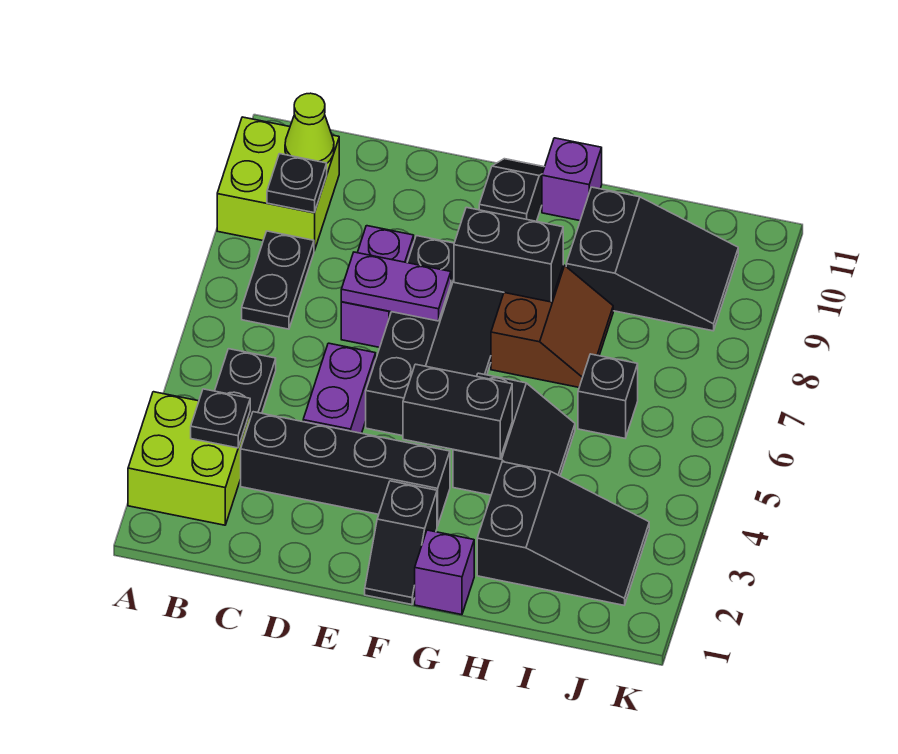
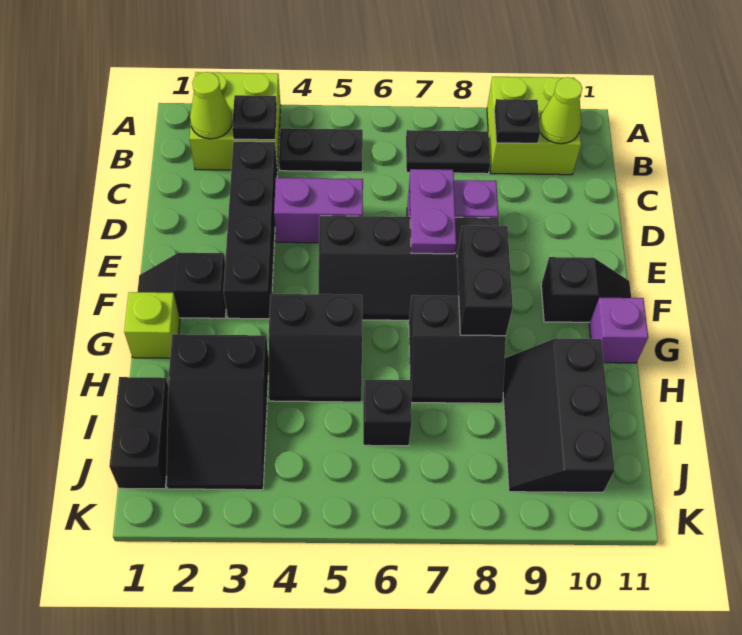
none -> lime cone B2 level 2
black brick F4:G4 level 2 -> black brick I1:J1 level 1
purple brick G1 level 1 -> lime brick G1 level 1
brown slope G7:H8 level 1 top G -> black slope G7:H8 level 1 top G
black slope H9:J10 level 1 top H -> black slope H9:J10 level 1 top 10

